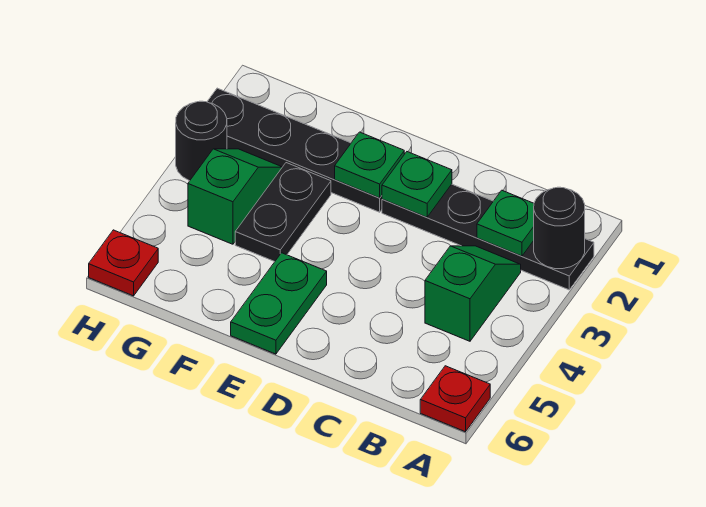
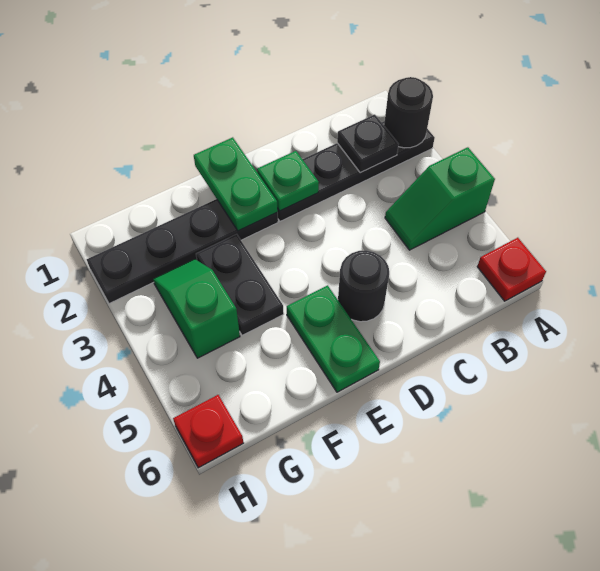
green plate B2 level 2 -> black plate B2 level 2
green slope B3:B4 level 1 top 4 -> green slope A4:B4 level 1 top A
green plate E2 level 2 -> green plate E1:E2 level 2
black round brick H3 level 1 -> black round brick D5 level 1

